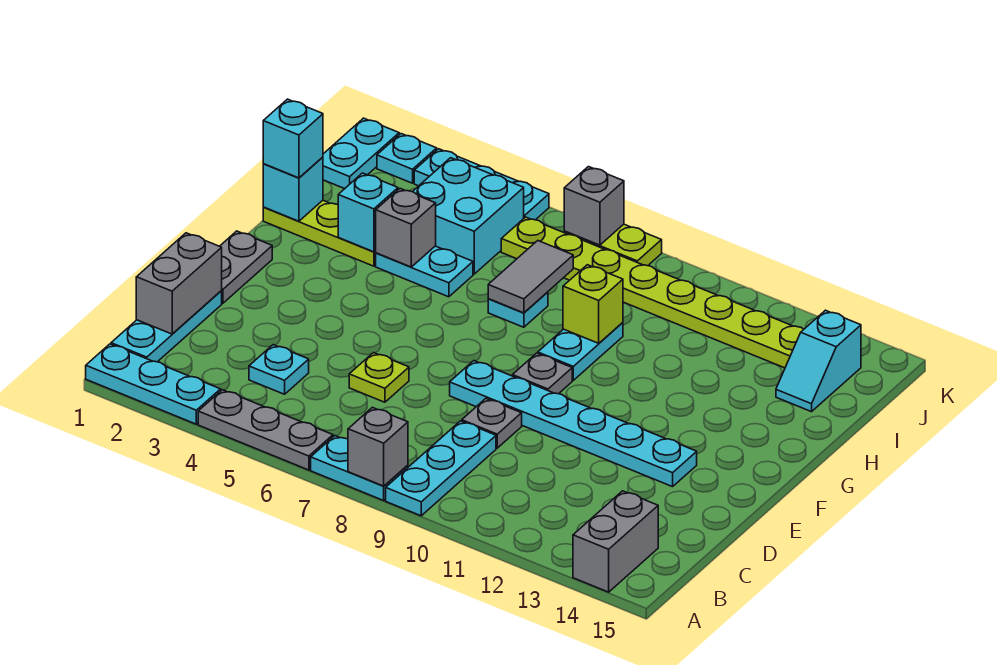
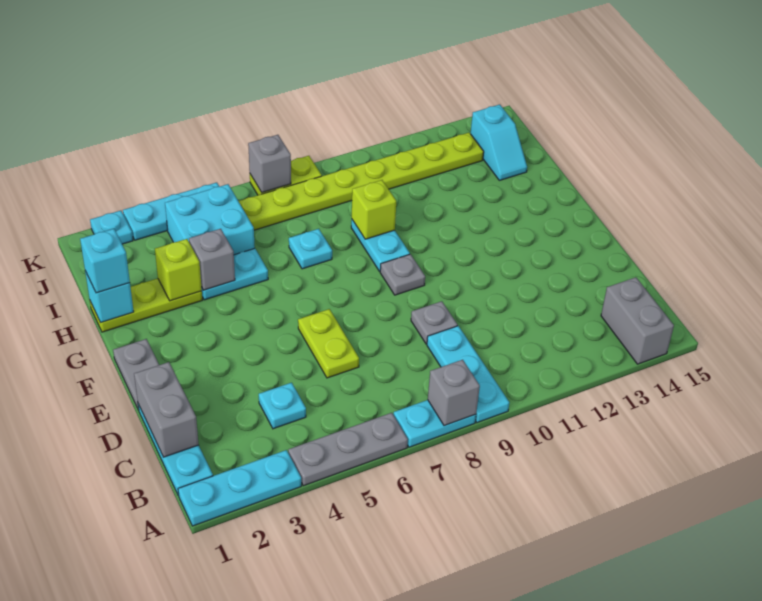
lime plate D6 level 1 -> lime plate D6:E6 level 1
cyan plate E8:E13 level 1 -> none
cyan brick H3 level 2 -> lime brick H3 level 2
grey tile H7:I7 level 2 -> none
cyan plate J1:K1 level 1 -> none

